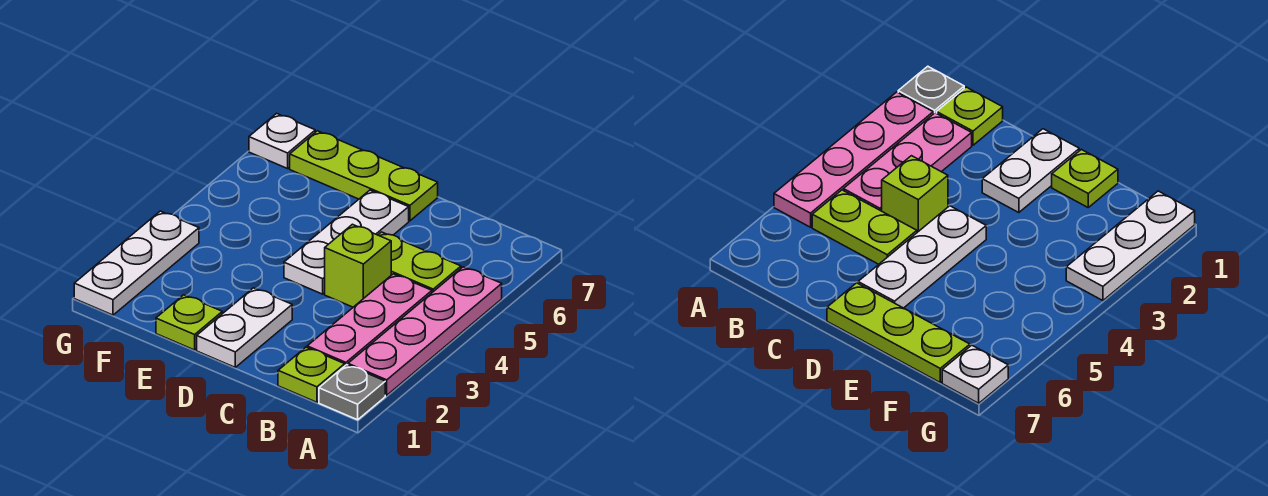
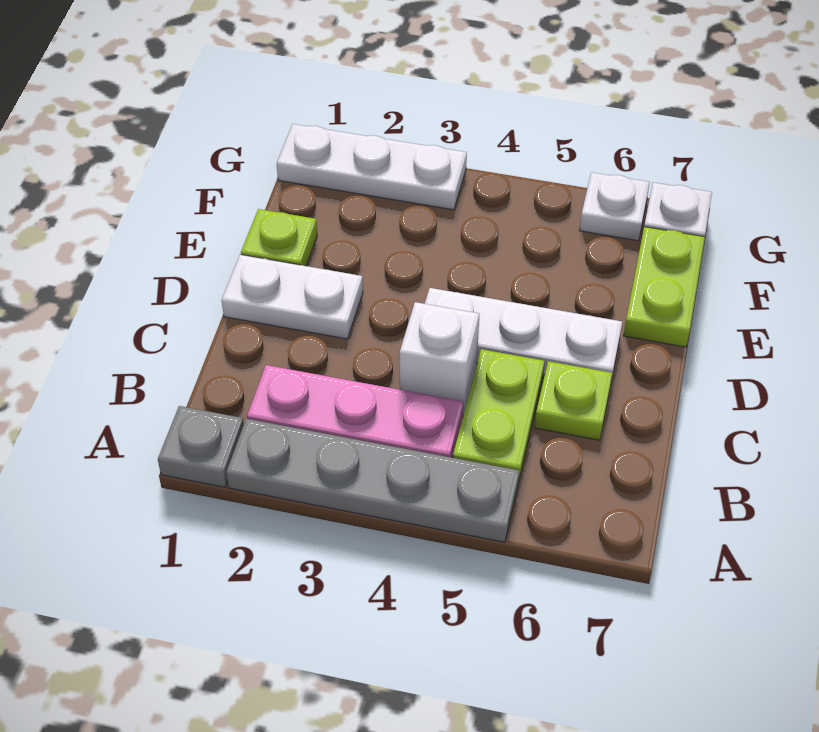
pink plate A2:A5 level 1 -> grey plate A2:A5 level 1
lime plate B1 level 1 -> lime plate C6 level 1
lime brick C4 level 1 -> white brick C4 level 1
lime plate D7:F7 level 1 -> lime plate E7:F7 level 1
none -> white plate G6 level 1

